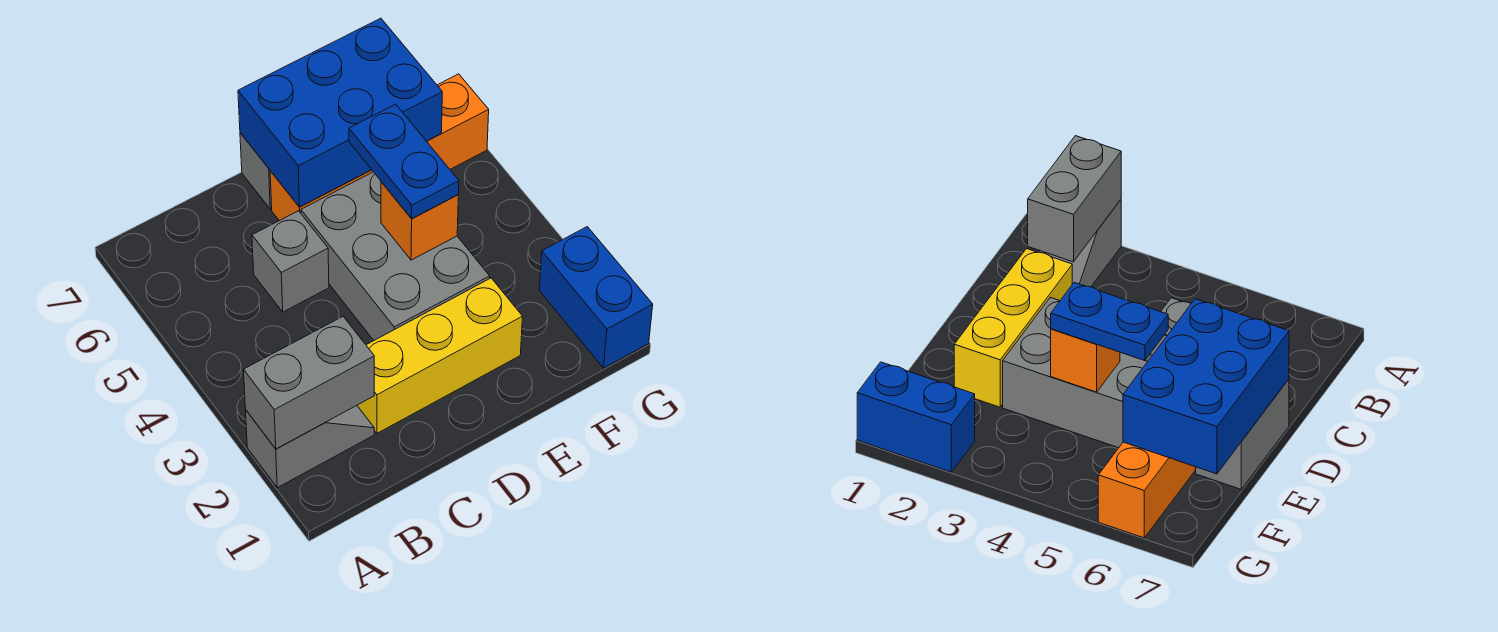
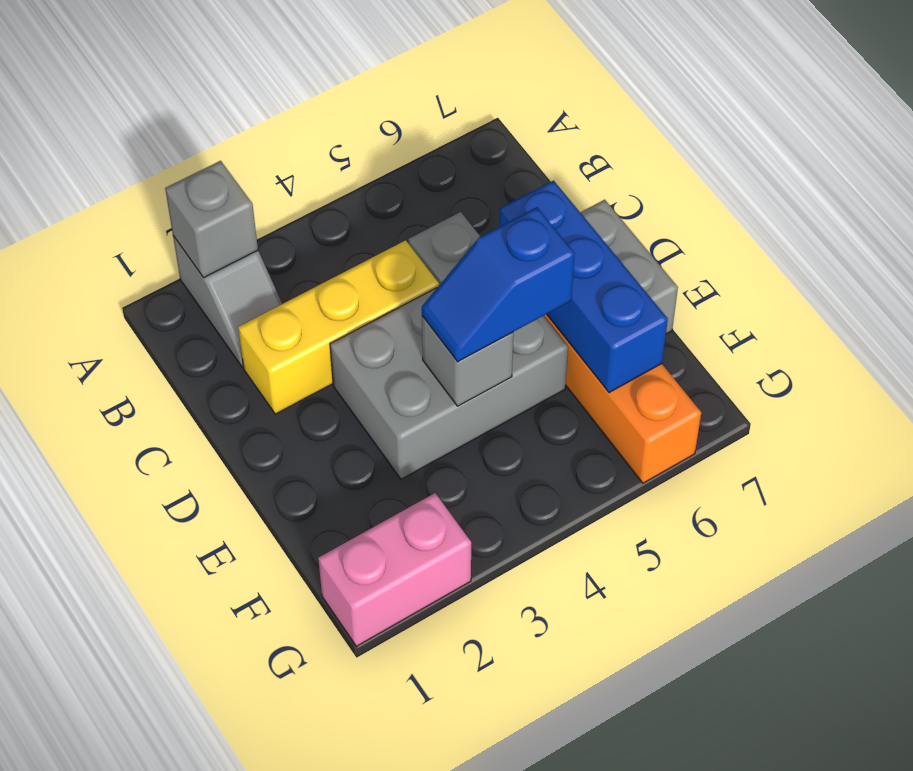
grey brick A2:B2 level 2 -> grey brick A2 level 2
yellow brick C2:E2 level 1 -> yellow brick C2:C4 level 1
blue brick D6:F7 level 2 -> blue brick D6:F6 level 2
orange brick E4 level 2 -> grey brick E4 level 2
blue plate E4:E5 level 3 -> blue slope E4:E5 level 3 top 5
blue brick G1:G2 level 1 -> pink brick G1:G2 level 1

